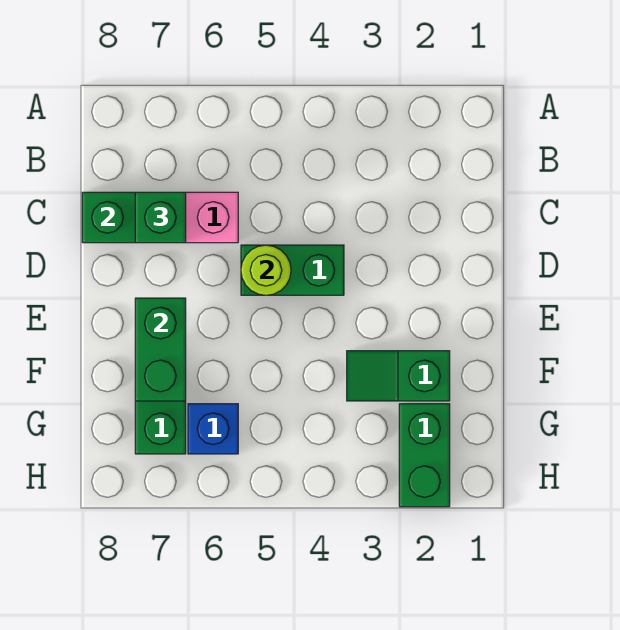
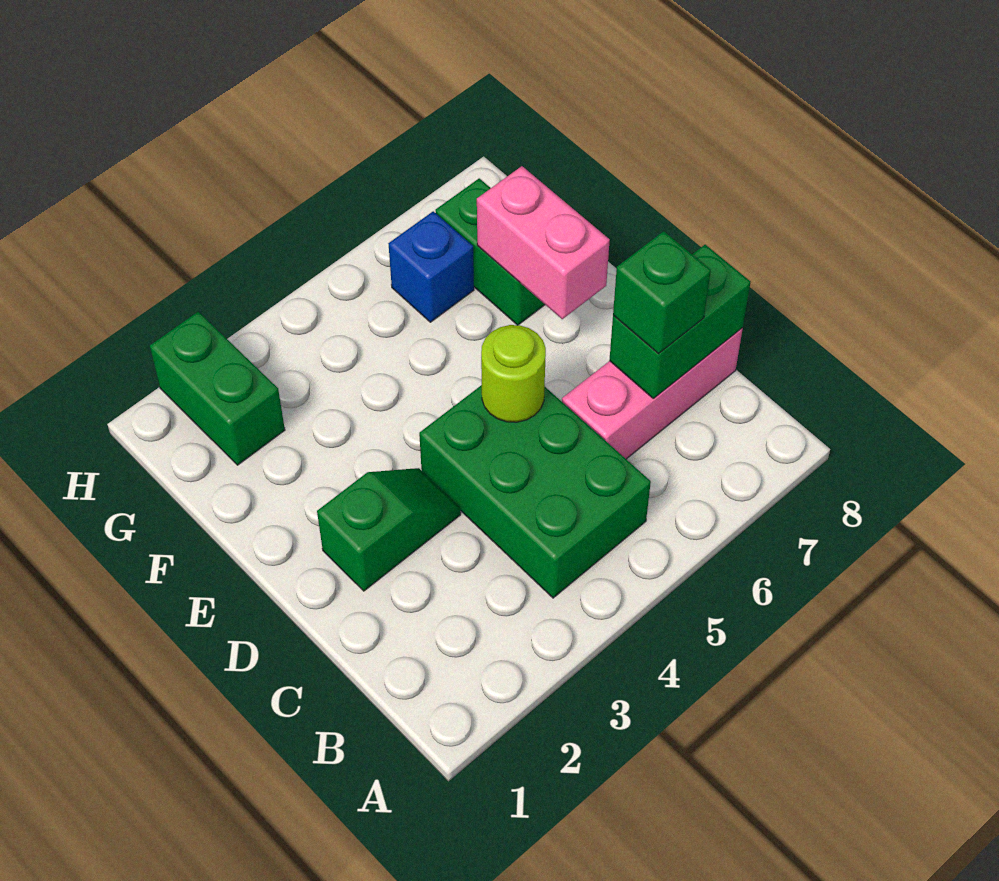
green brick D4:D5 level 1 -> green brick B4:D5 level 1
green brick E7:F7 level 2 -> pink brick E7:F7 level 2
green slope F2:F3 level 1 top 2 -> green slope D2:D3 level 1 top 2

